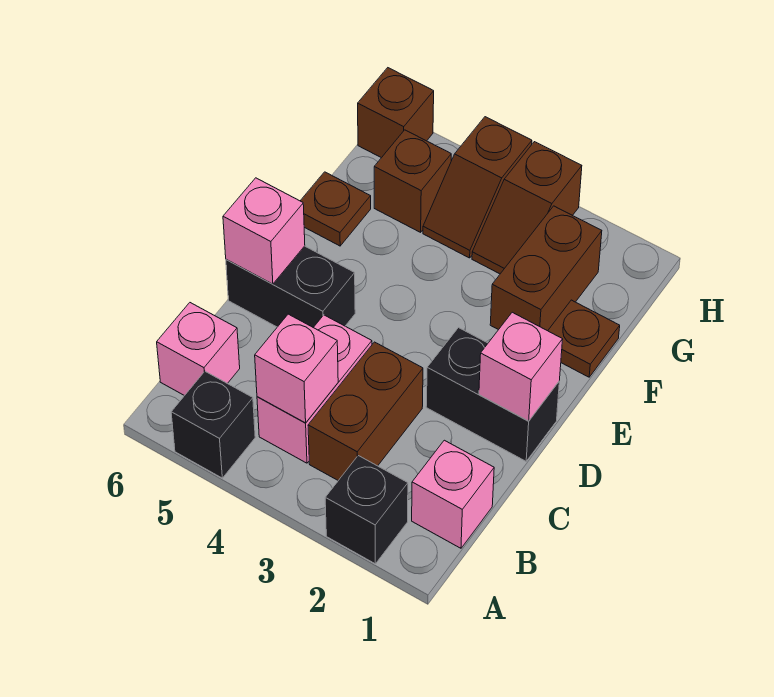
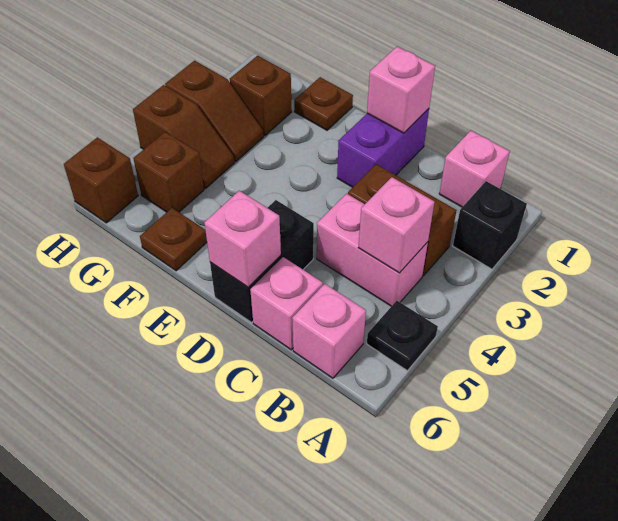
black brick A5 level 1 -> black plate A5 level 1
none -> pink brick C6 level 1
black brick D1:D2 level 1 -> purple brick D1:D2 level 1
brown brick F2:G2 level 1 -> brown brick G2 level 1

